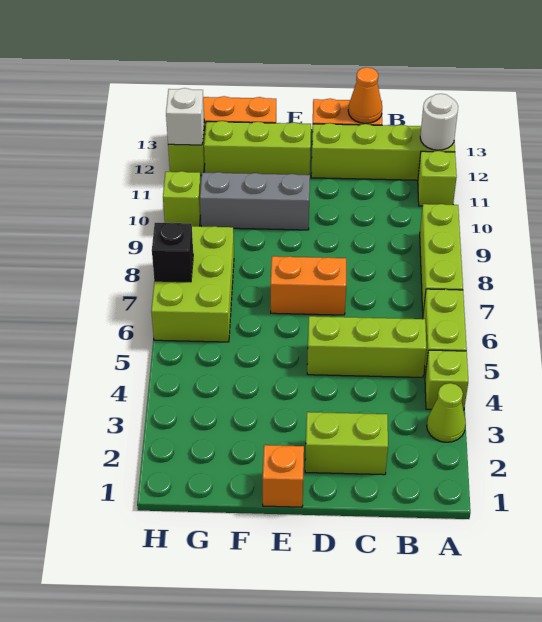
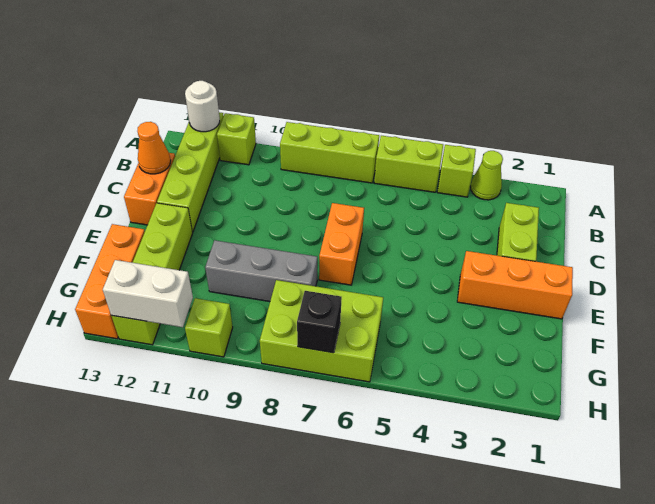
lime brick B5:D5 level 1 -> none
orange brick E1 level 1 -> orange brick E1:E3 level 1
grey brick E10:G10 level 1 -> grey brick F8:F10 level 1
white brick H12 level 2 -> white brick H11:H12 level 2

